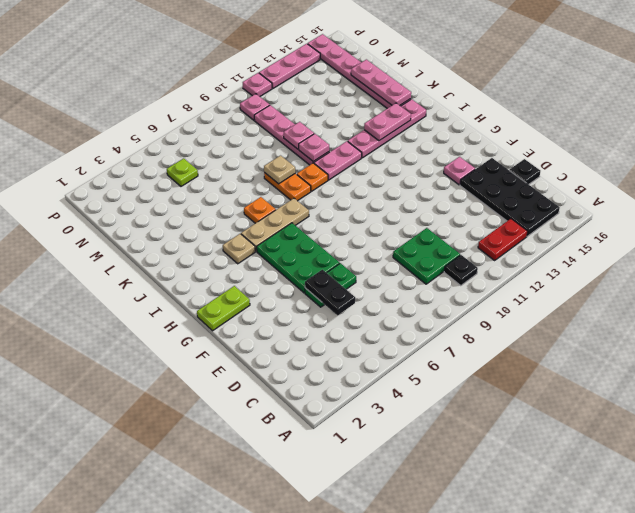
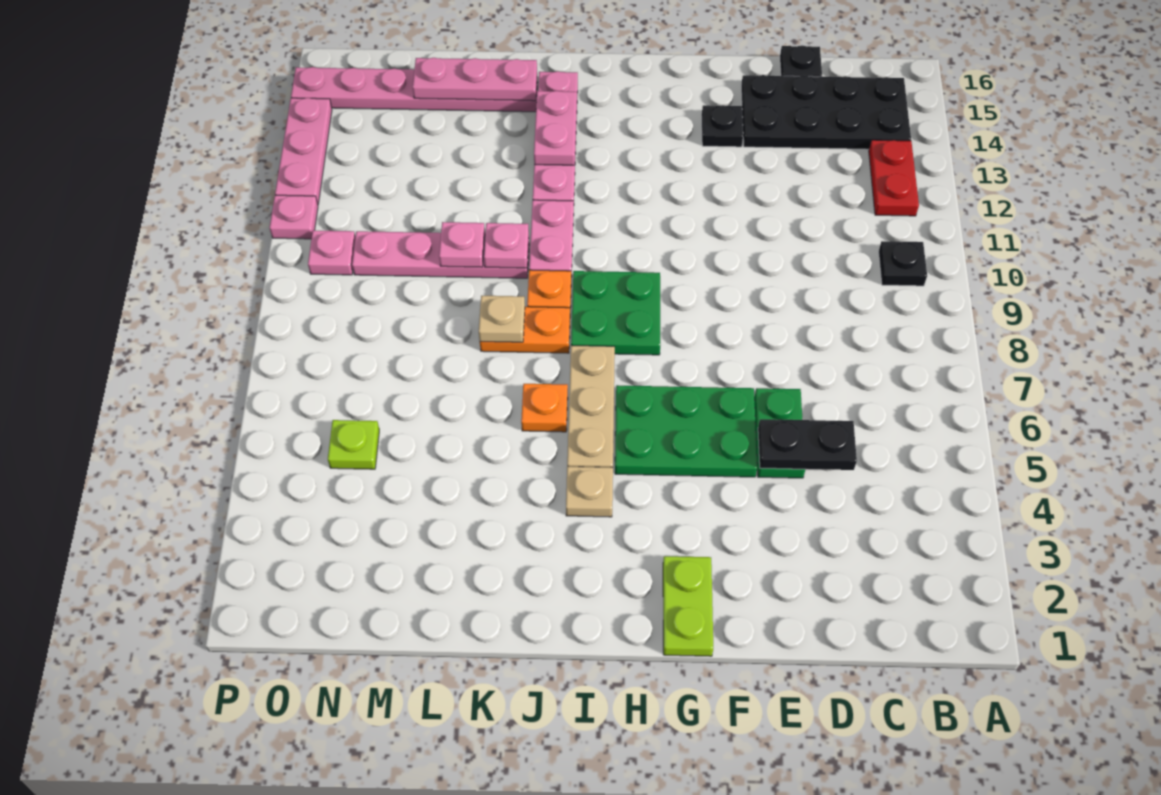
green plate C9:D10 level 1 -> green plate H8:I9 level 1
pink plate F14 level 1 -> black plate F14 level 1

